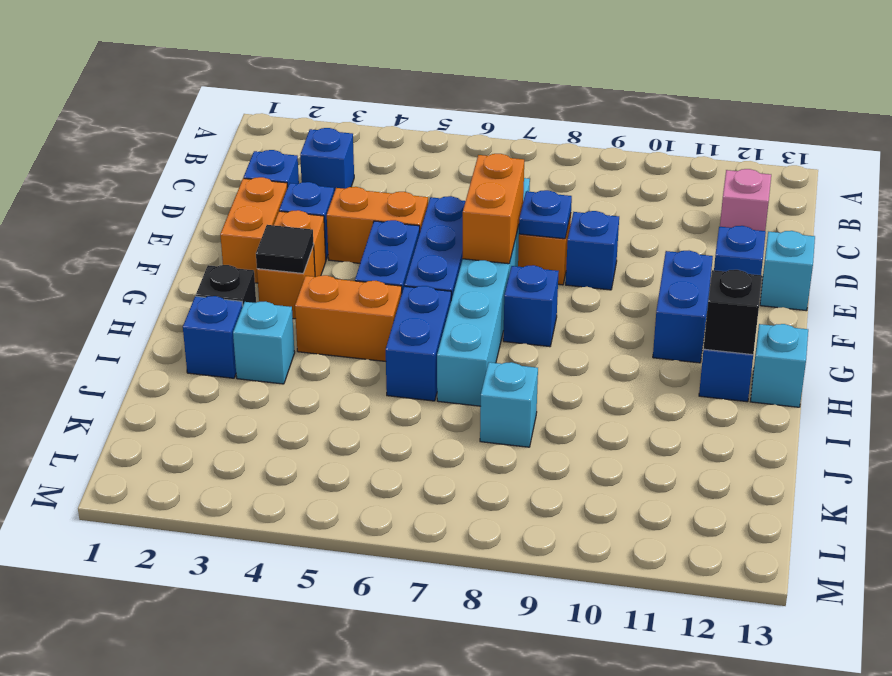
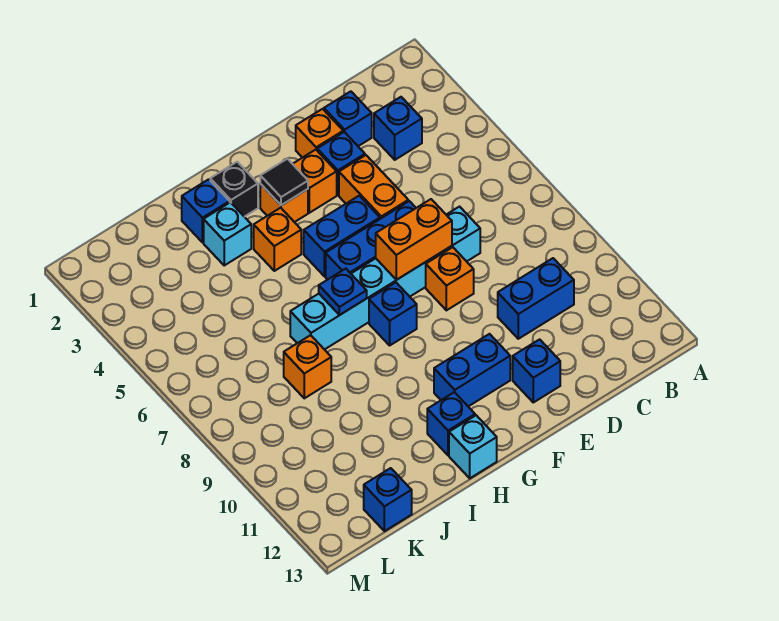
pink brick C12 level 1 -> none
orange brick E2:F2 level 1 -> orange brick E2 level 1
blue plate E8 level 2 -> blue plate H7 level 2
blue brick E9 level 1 -> blue brick K13 level 1
cyan brick E13 level 1 -> none
orange brick H4:H5 level 1 -> orange brick H4 level 1
blue brick H6:I6 level 1 -> blue brick C10:D10 level 1
black brick H12 level 2 -> none
cyan brick J8 level 1 -> orange brick J8 level 1

